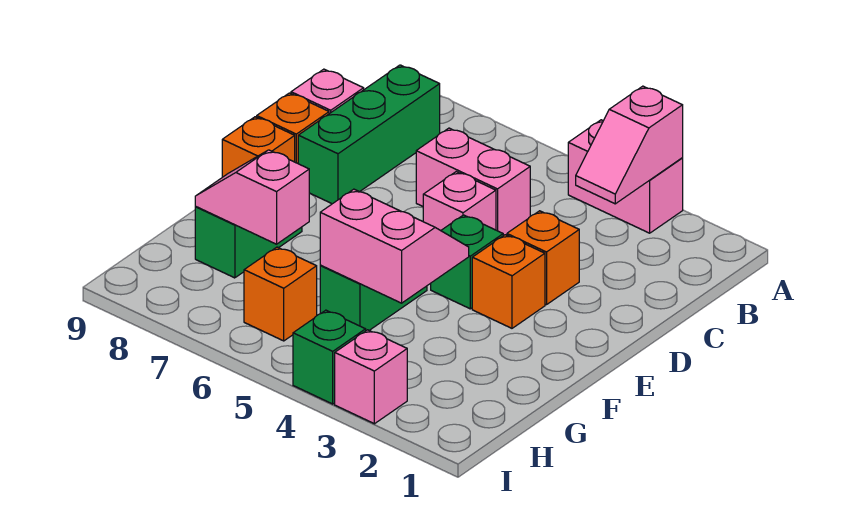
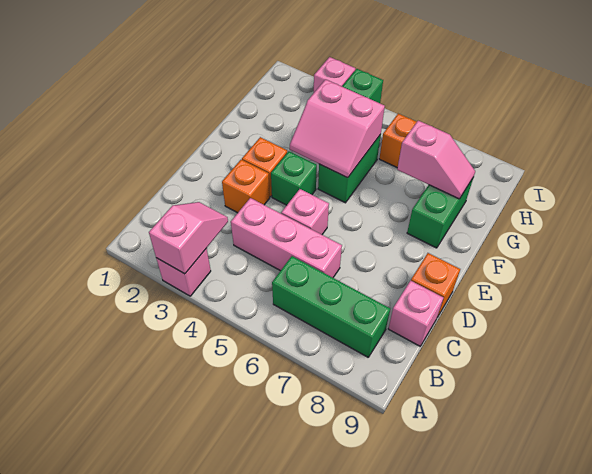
pink brick A3:A4 level 1 -> pink brick A3 level 1
green brick B8:D8 level 1 -> green brick B6:B8 level 1
pink brick C5:C6 level 1 -> pink brick C4:C6 level 1
orange brick E9 level 1 -> none

